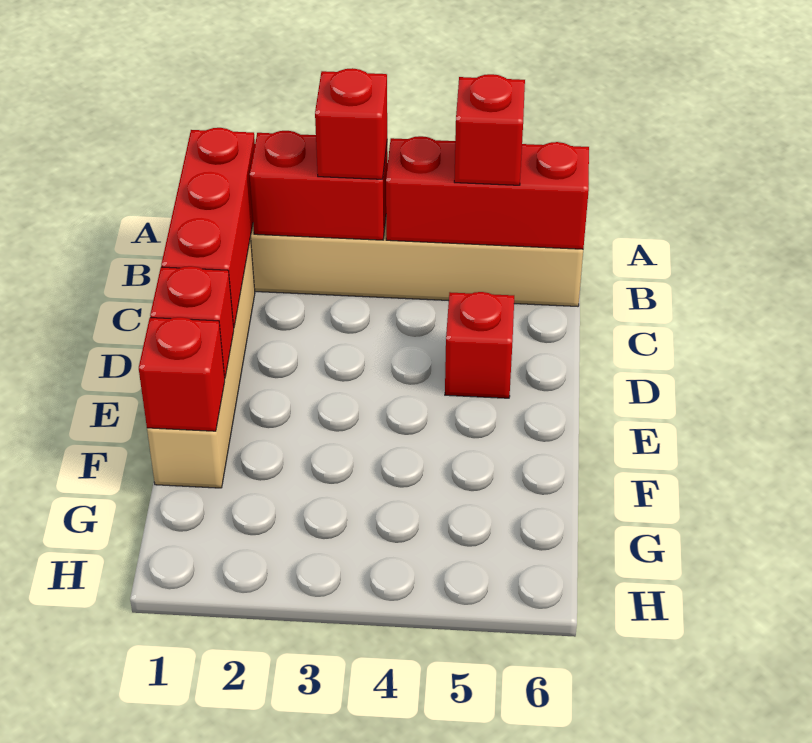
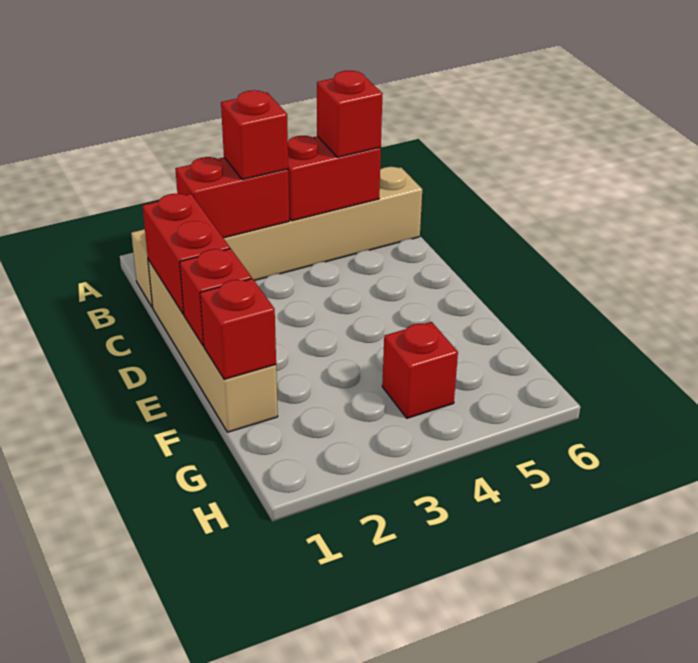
red brick B1:D1 level 2 -> red brick C1:D1 level 2
red brick B4:B6 level 2 -> red brick B4:B5 level 2
red brick D5 level 1 -> red brick G4 level 1

